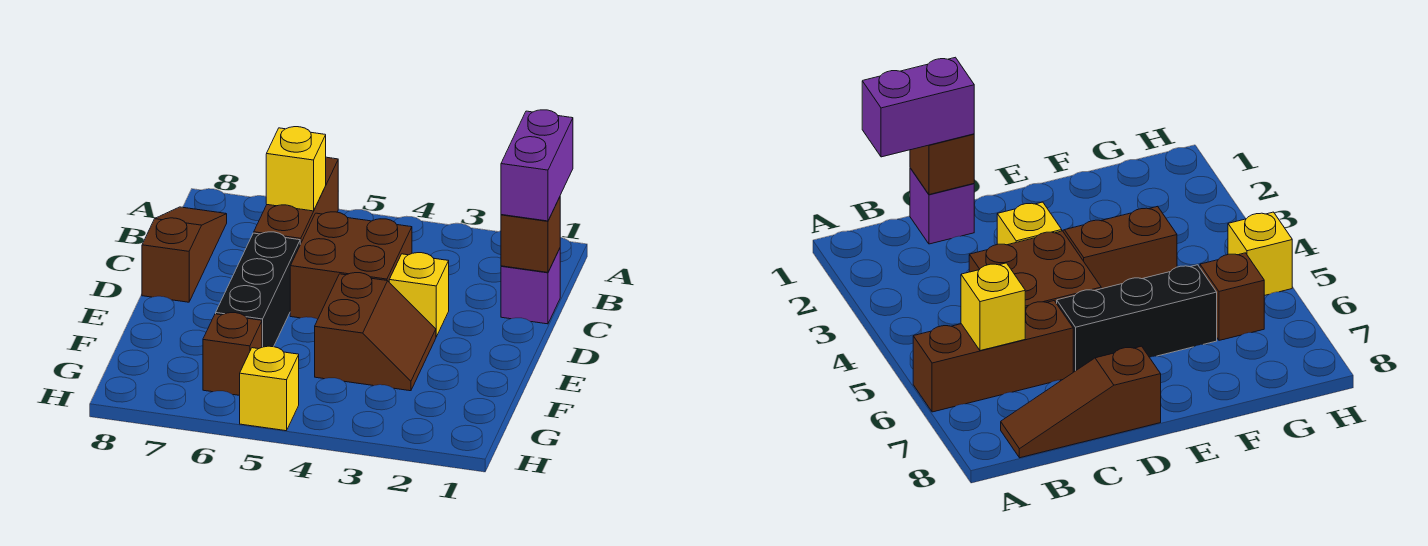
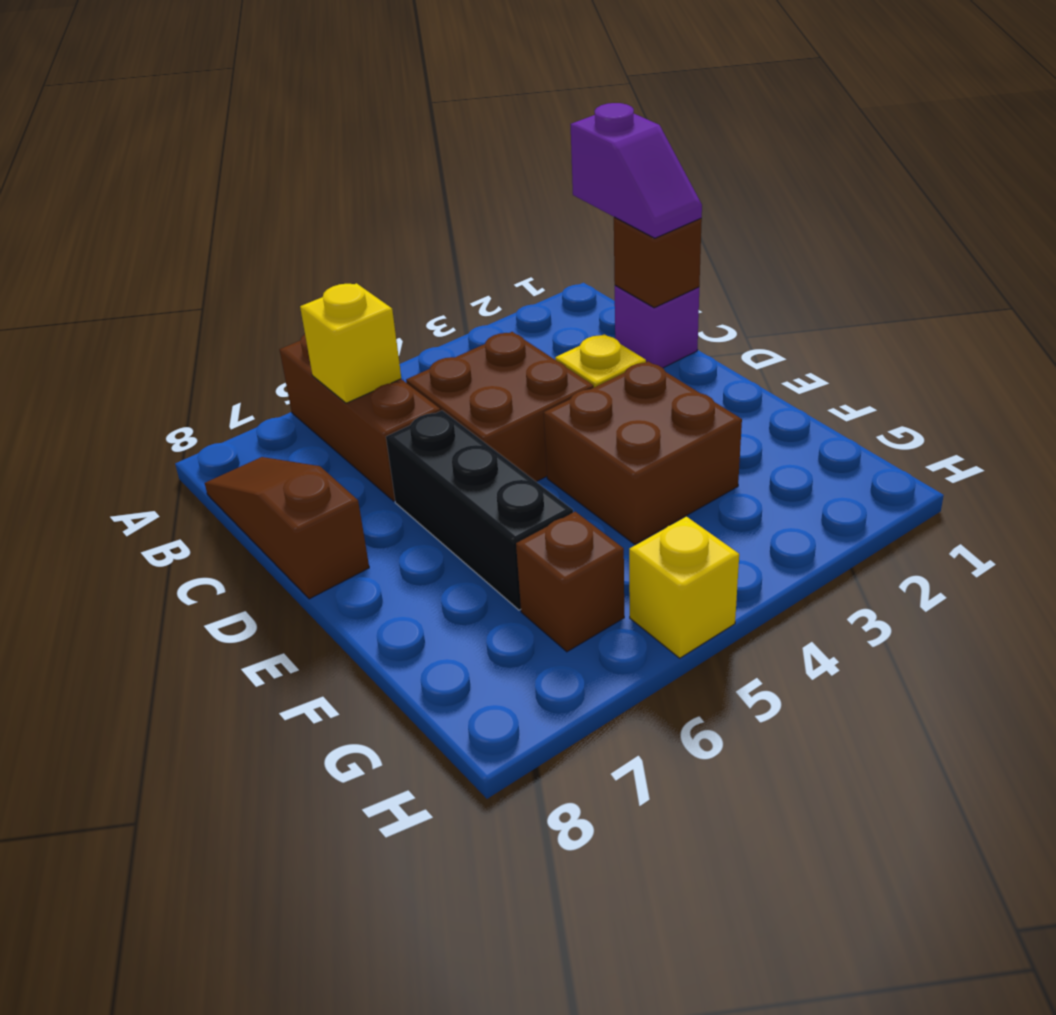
purple brick B1:C1 level 3 -> purple slope B1:C1 level 3 top B
brown slope E3:F4 level 1 top 4 -> brown brick E3:F4 level 1

